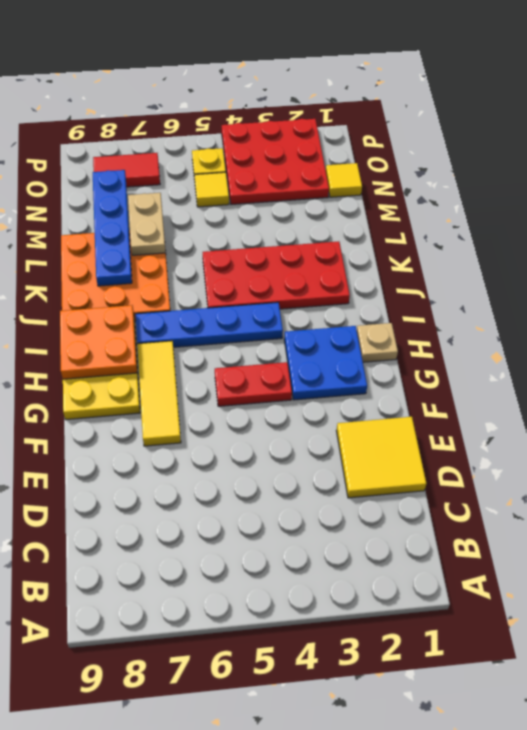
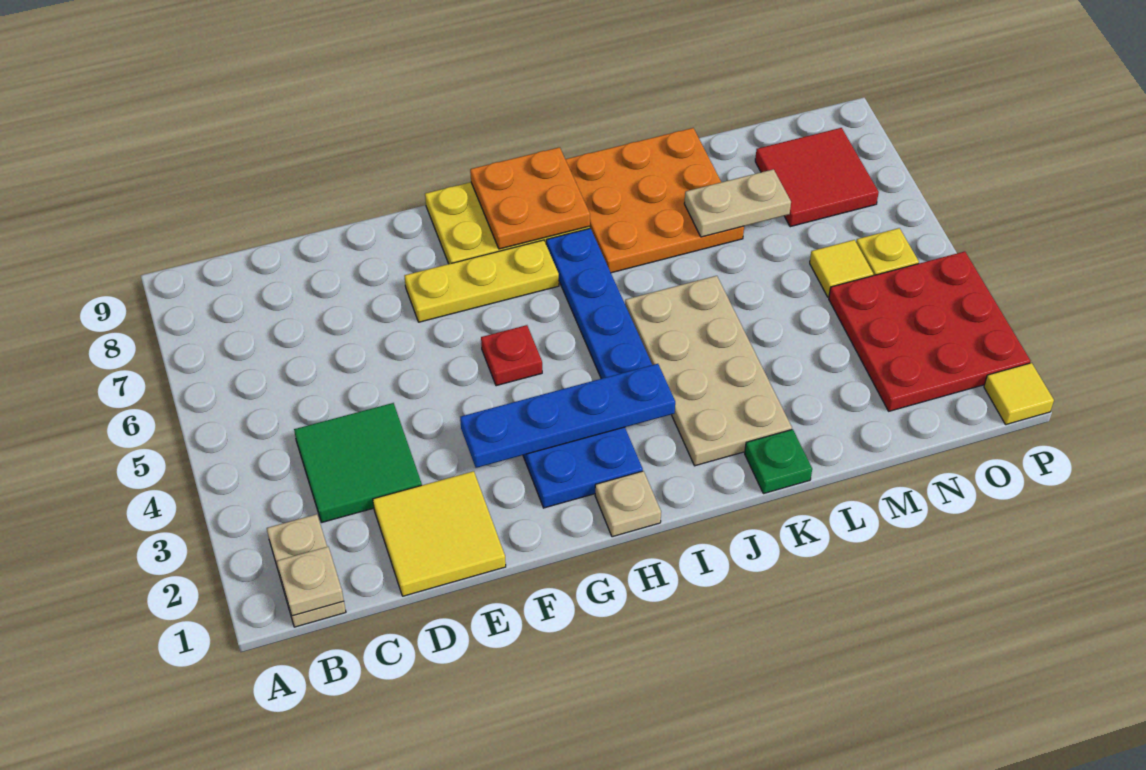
none -> tan plate B1:B2 level 1
none -> tan plate B1 level 2
none -> green tile C3:D4 level 1
yellow tile F7:H7 level 1 -> yellow plate F7:H7 level 1
red plate G4:G5 level 1 -> red plate G5 level 1
red plate J2:K5 level 1 -> tan plate J2:K5 level 1
none -> green plate K1 level 1
blue plate K8:N8 level 2 -> blue plate F3:I3 level 2
yellow tile N1 level 1 -> yellow tile P1 level 1
red tile O7:O8 level 1 -> red tile N7:O8 level 1

